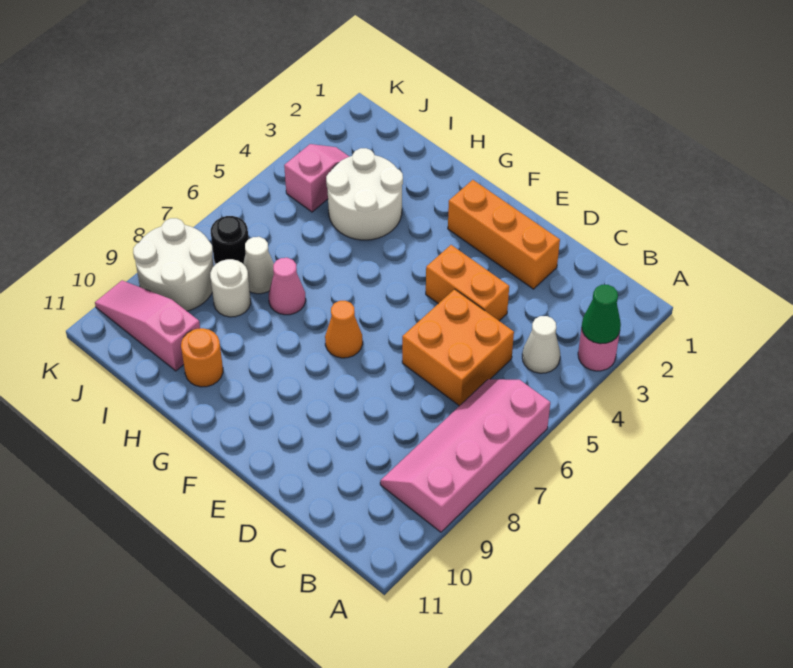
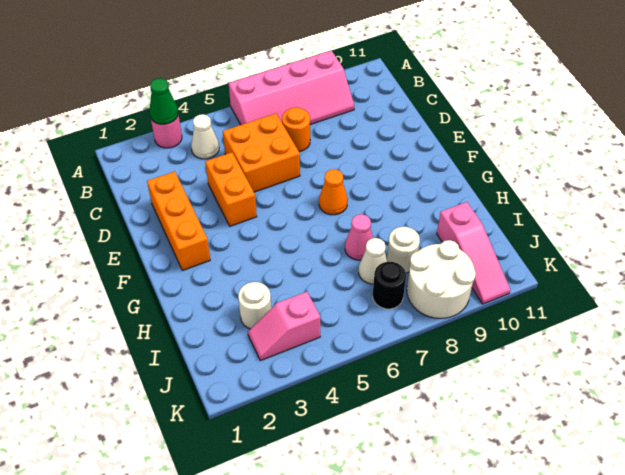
white round brick H3:I4 level 1 -> white round brick I3 level 1
orange round brick H10 level 1 -> orange round brick C7 level 1

